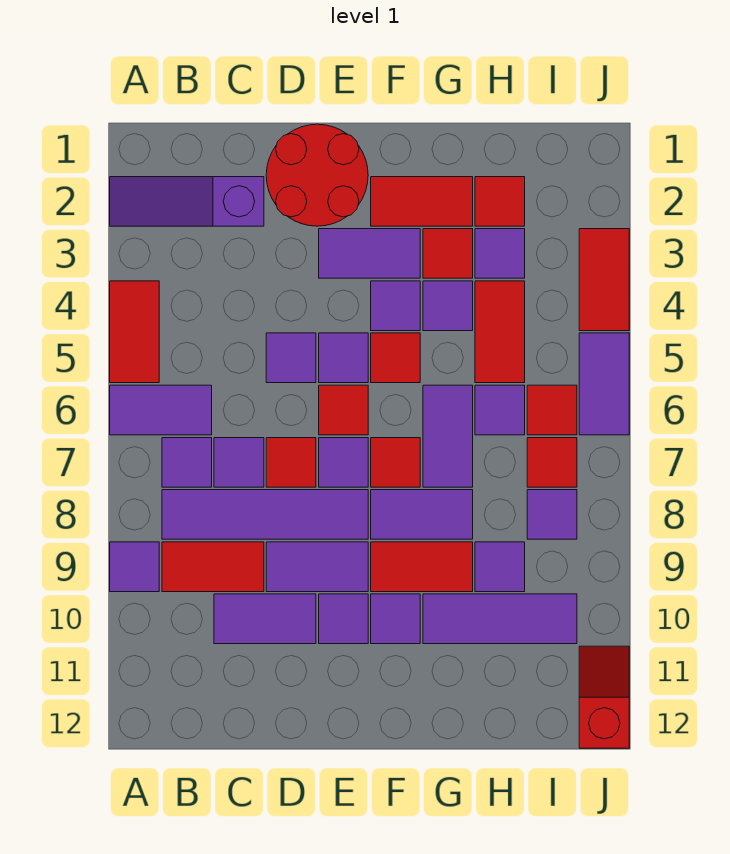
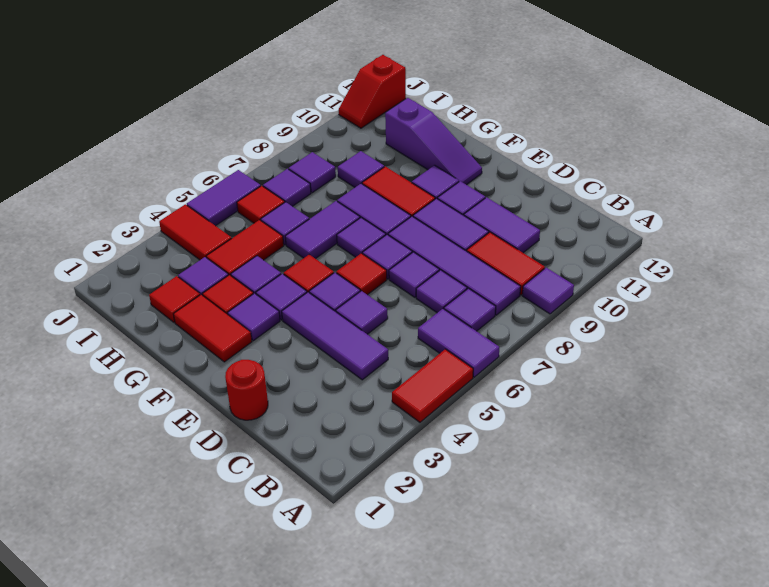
purple slope A2:C2 level 1 top C -> purple slope F11:H11 level 1 top H
red round brick D1:E2 level 1 -> red round brick D1 level 1
red tile D7 level 1 -> purple tile D7 level 1
purple tile E3:F3 level 1 -> purple tile F3 level 1
red tile F7 level 1 -> purple tile F7 level 1
purple tile G10:I10 level 1 -> purple tile C4:E4 level 1
red tile I7 level 1 -> purple tile I7 level 1
red tile J3:J4 level 1 -> red tile I4:J4 level 1

